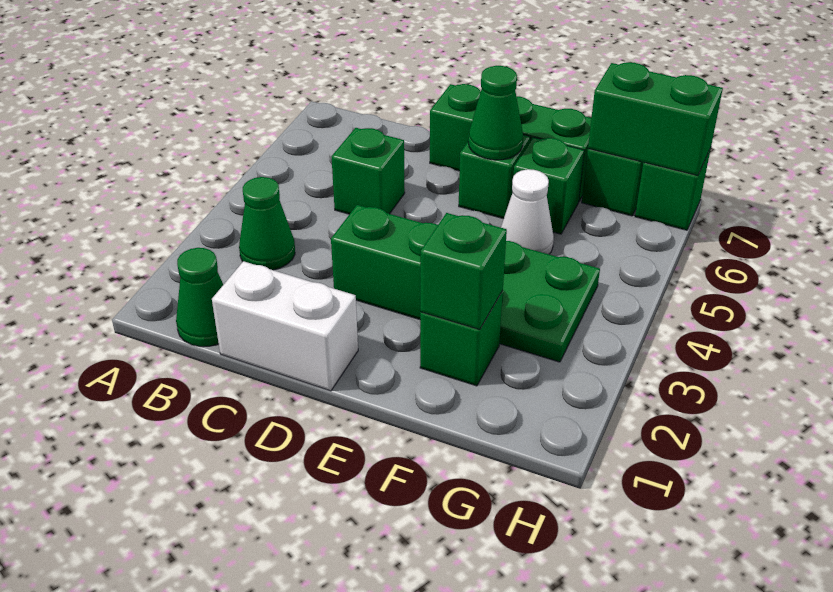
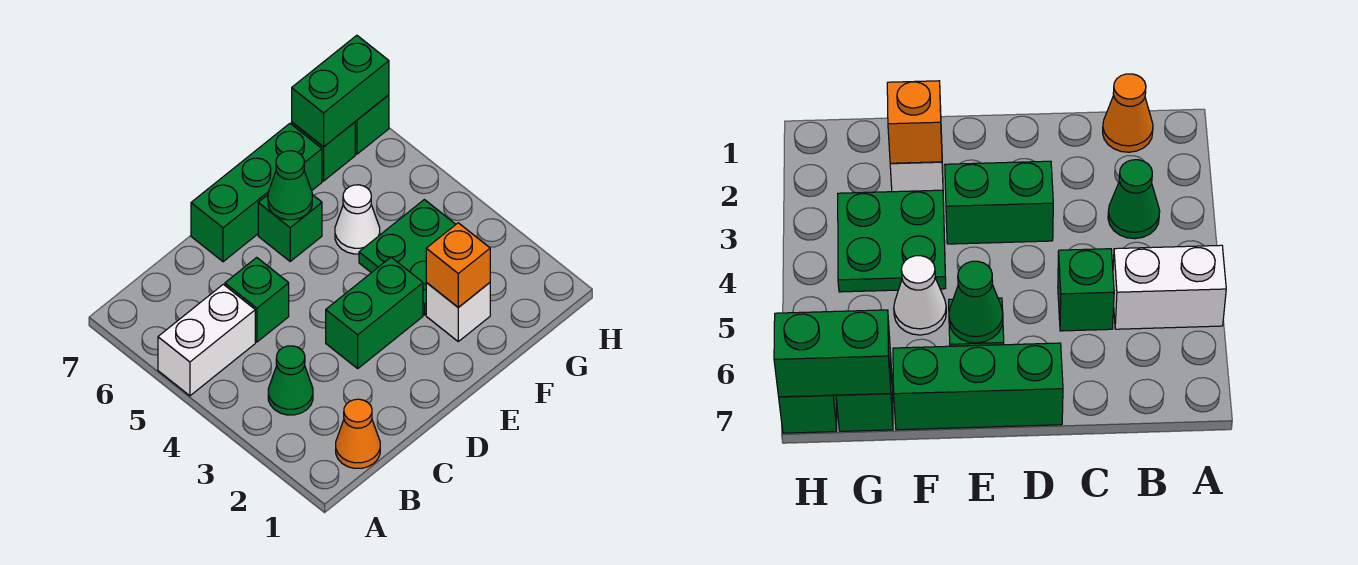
green cone B1 level 1 -> orange cone B1 level 1
white brick C1:D1 level 1 -> white brick A5:B5 level 1
green brick F2 level 1 -> white brick F2 level 1
green brick F2 level 2 -> orange brick F2 level 2
green brick F6 level 1 -> none

